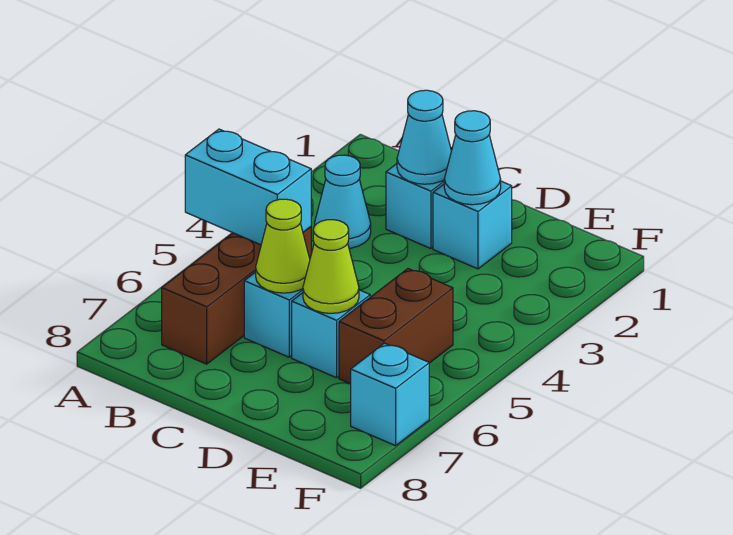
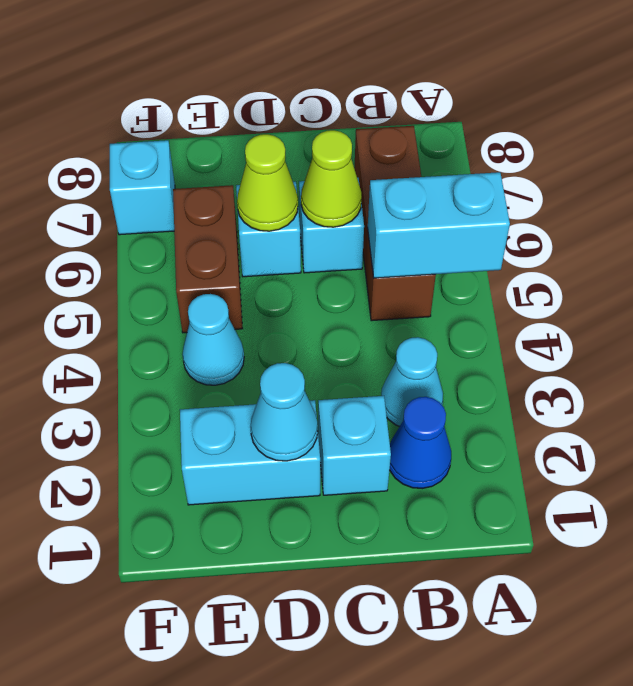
none -> blue cone B2 level 1
cyan cone C2 level 2 -> cyan cone E4 level 1
cyan brick D2 level 1 -> cyan brick D2:E2 level 1

